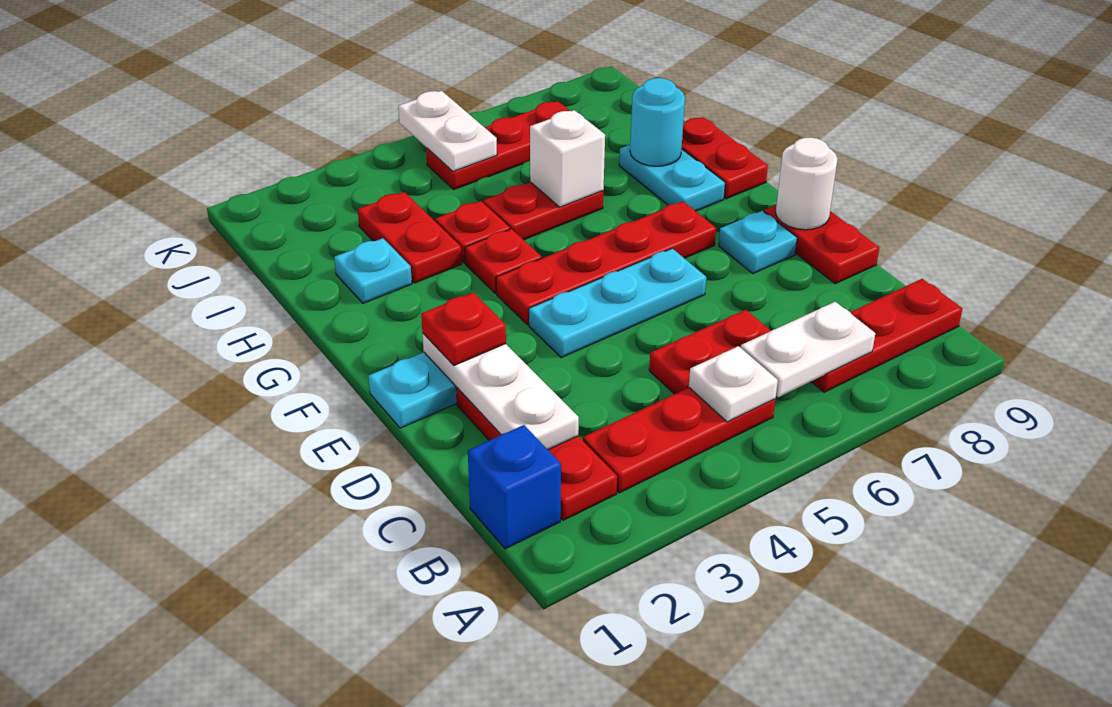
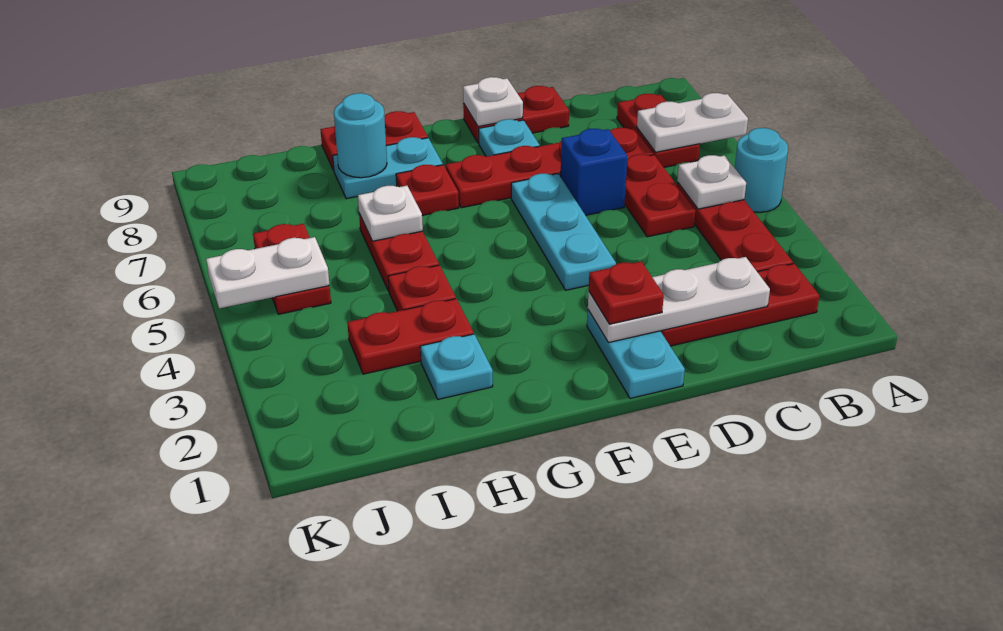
none -> cyan round brick A5 level 1
blue brick B1 level 1 -> blue brick D6 level 1
white plate B6:B7 level 2 -> white plate A7:B7 level 2
red plate B7:B9 level 1 -> red plate B7:B8 level 1
white round brick E9 level 2 -> white plate E9 level 2
red plate F4:F7 level 1 -> red plate C7:F7 level 1
red plate G4 level 1 -> red plate G7 level 1
white brick H6 level 2 -> white plate H6 level 2
red plate J5:J7 level 1 -> red plate J5:J6 level 1

